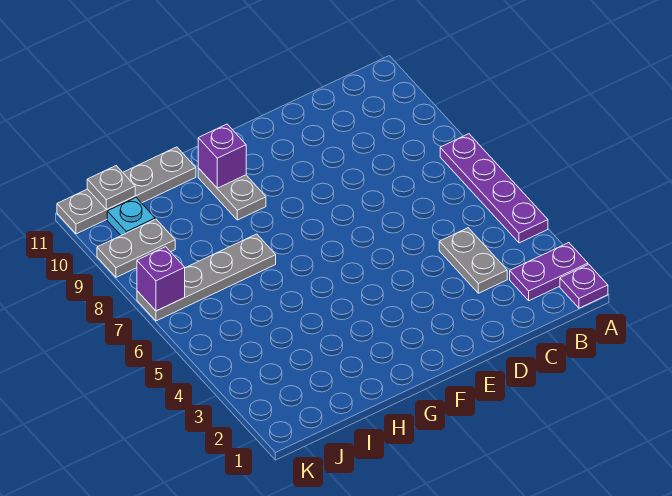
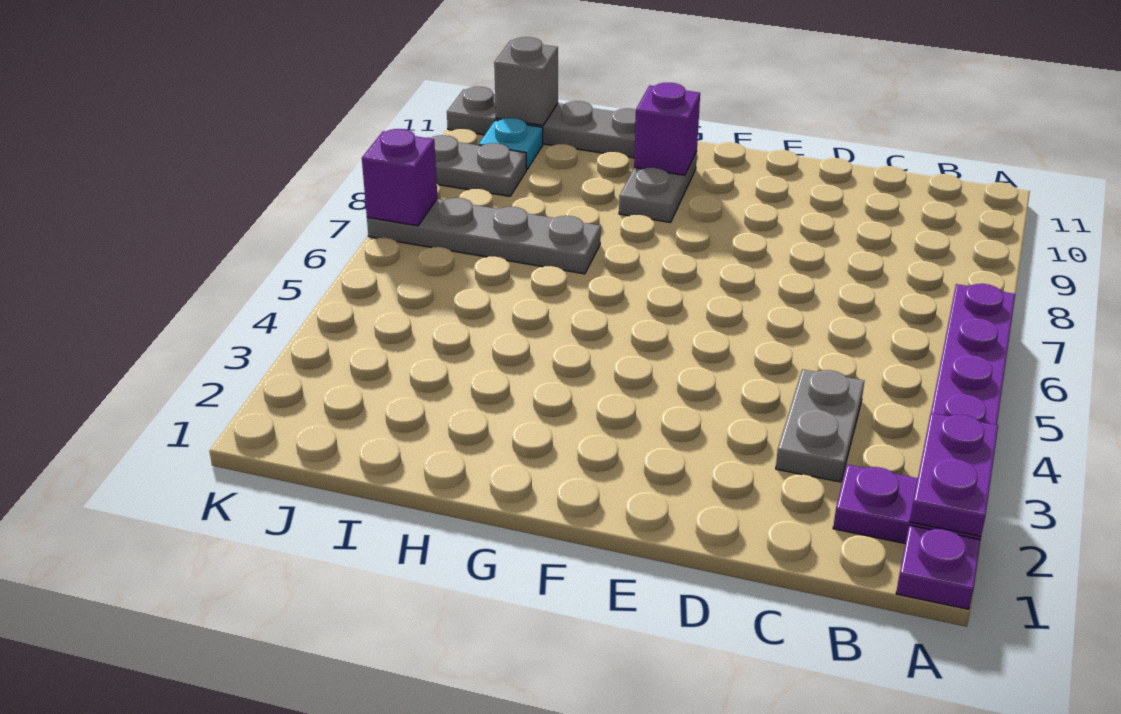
none -> purple plate A2:A3 level 2
grey plate J11 level 2 -> grey brick J11 level 2

